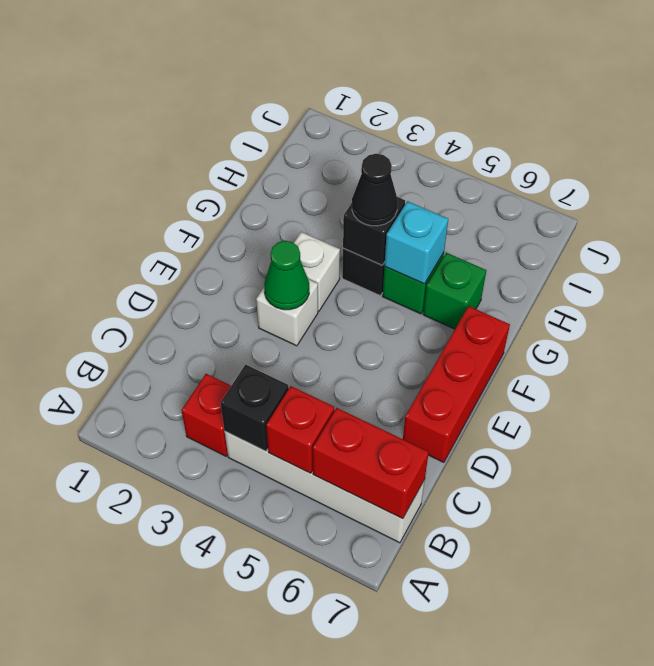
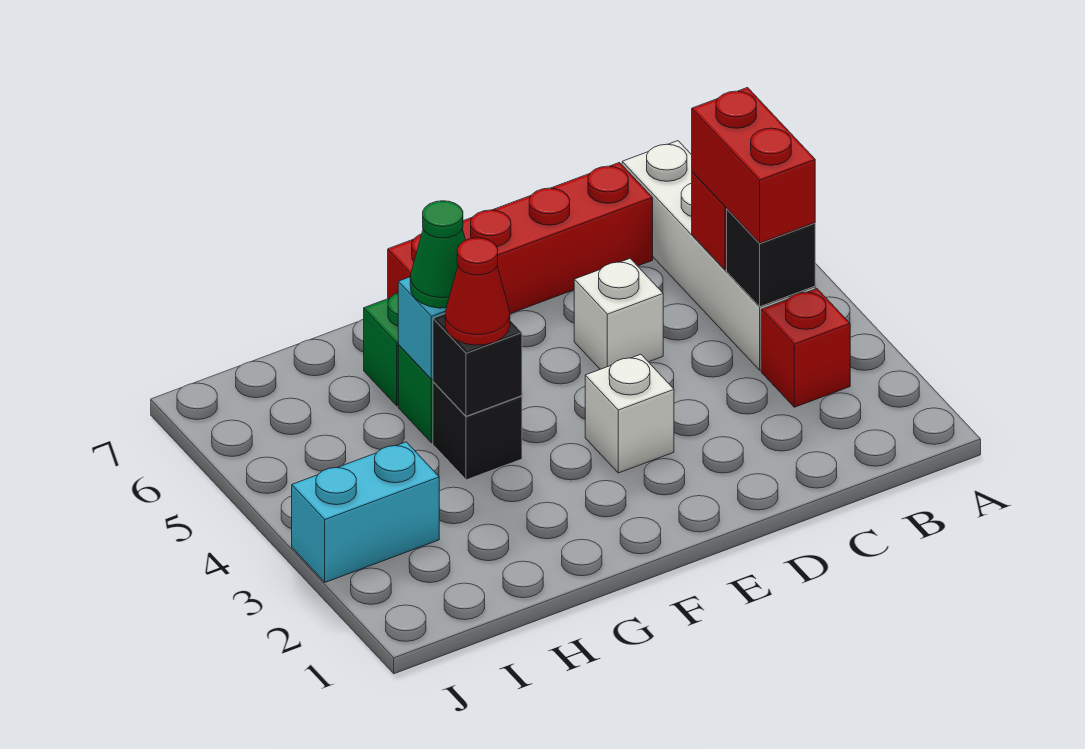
red brick B6:B7 level 2 -> red brick B4:B5 level 3
red brick D7:F7 level 1 -> red brick C7:F7 level 1
green cone E3 level 2 -> green cone G5 level 3
white brick F3 level 1 -> white brick D5 level 1
black cone G4 level 3 -> red cone G4 level 3
none -> cyan brick I3:J3 level 1

